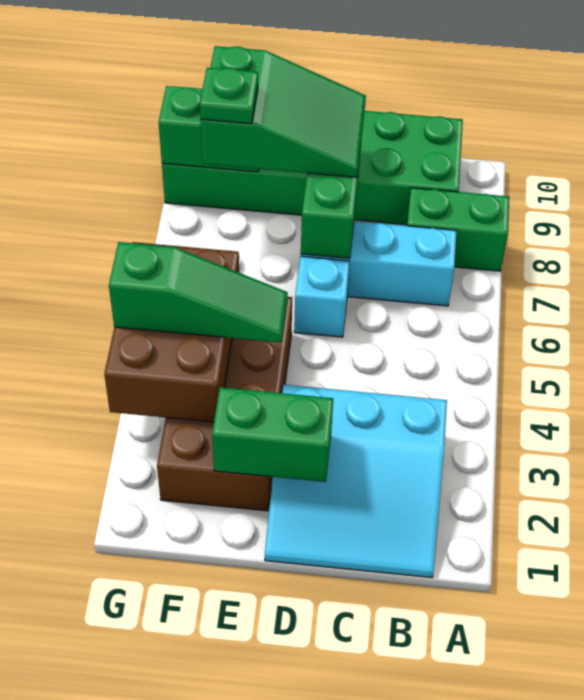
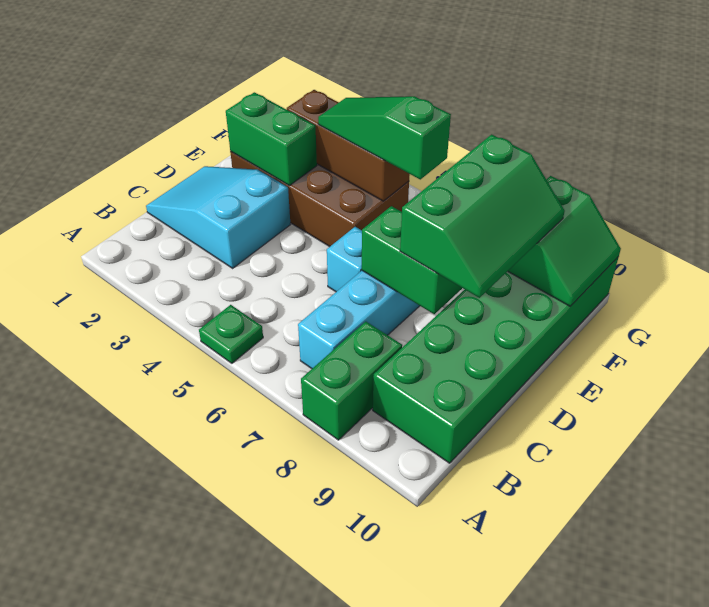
cyan slope B1:D3 level 1 top 3 -> cyan slope C1:D3 level 1 top 3
green brick D2:E2 level 2 -> green brick E2:E3 level 2
green slope D8:F9 level 3 top F -> green slope D8:F9 level 3 top 8
green slope E4:G4 level 3 top G -> green slope F4:F6 level 3 top 6
brown brick F3:G5 level 2 -> brown brick F3:F5 level 2
green plate F8 level 4 -> green plate A5 level 1

